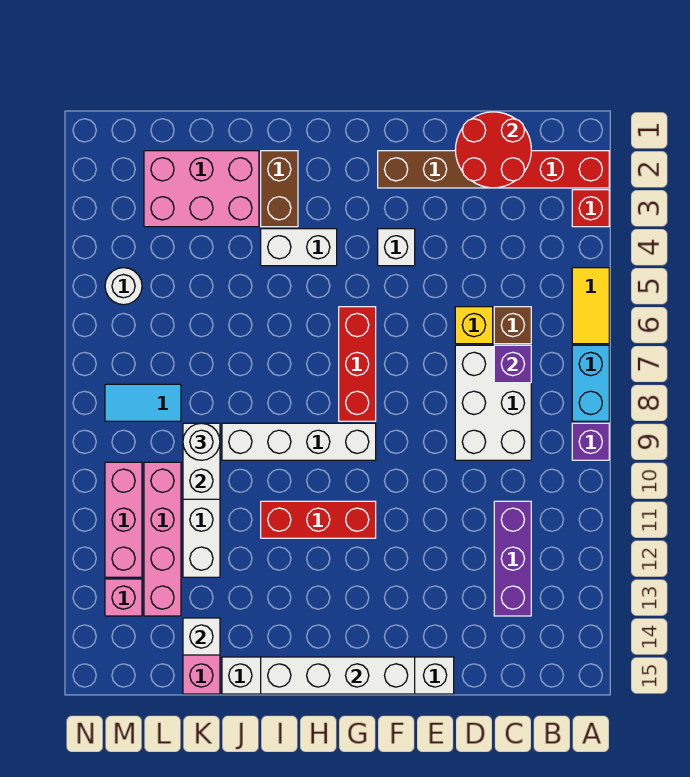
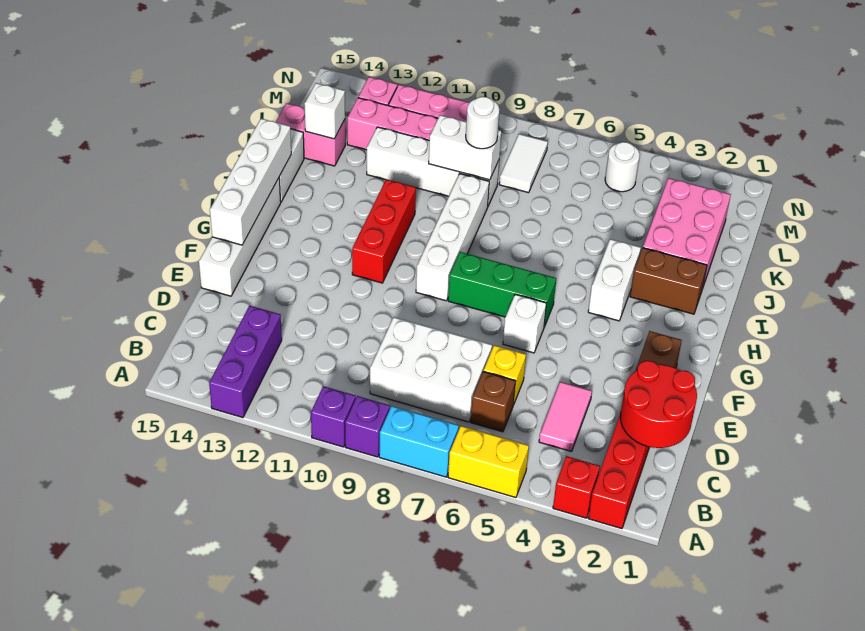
yellow tile A5:A6 level 1 -> yellow brick A5:A6 level 1
none -> pink tile C4:D4 level 1
purple brick C7 level 2 -> purple brick A10 level 1
purple brick C11:C13 level 1 -> purple brick A13:C13 level 1
white brick F4 level 1 -> white brick F6 level 1
red brick G6:G8 level 1 -> green brick G6:G8 level 1
cyan tile L8:M8 level 1 -> white tile L8:M8 level 1

